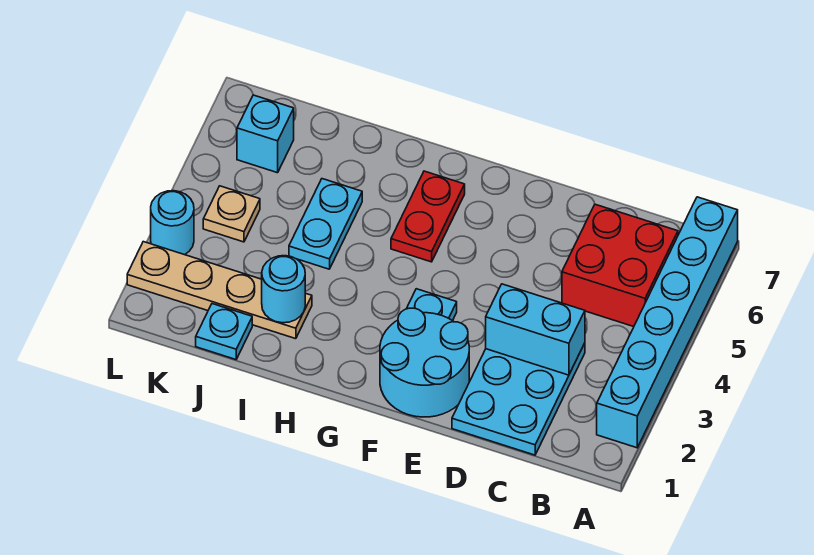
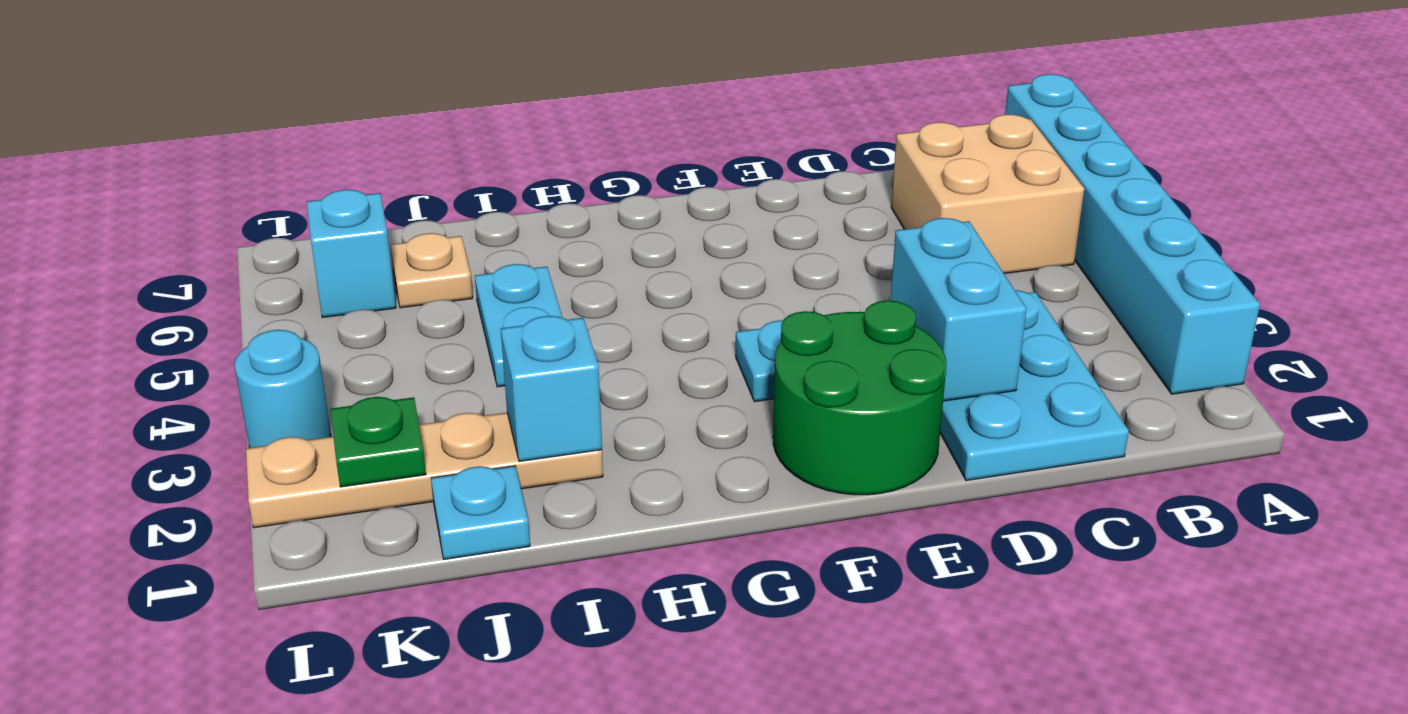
red brick B5:C6 level 1 -> tan brick B5:C6 level 1
cyan brick C3:D3 level 2 -> cyan brick D2:D3 level 2
cyan round brick E1:F2 level 1 -> green round brick E1:F2 level 1
red plate G5:G6 level 1 -> none
cyan round brick I2 level 2 -> cyan brick I2 level 2
none -> green plate K2 level 2
tan plate K4 level 1 -> tan plate J6 level 1

